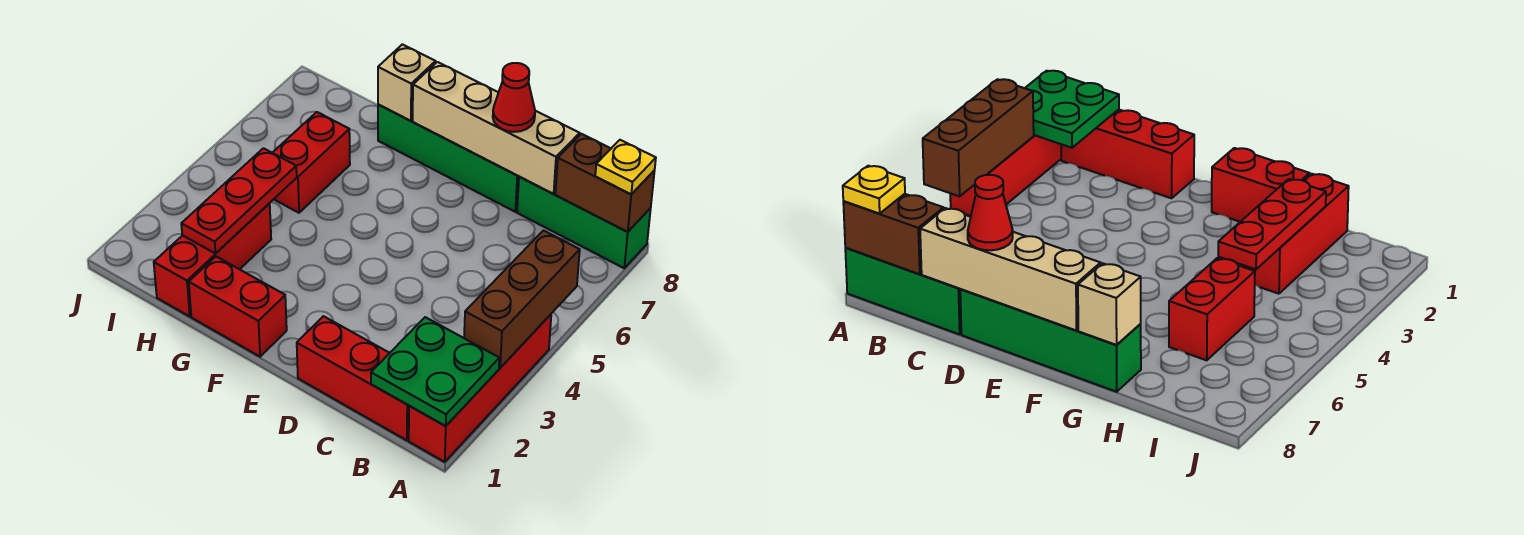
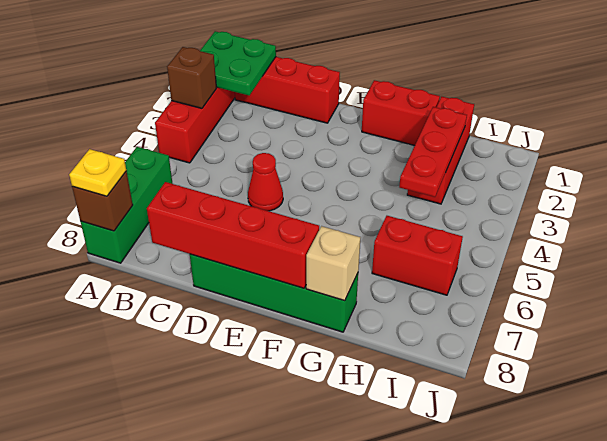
brown brick A3:A5 level 2 -> brown brick A3 level 2
green brick A8:C8 level 1 -> green brick A6:A8 level 1
brown brick A8:B8 level 2 -> brown brick A8 level 2
tan brick C8:F8 level 2 -> red brick C8:F8 level 2
red cone D8 level 3 -> red cone D5 level 1
red brick H5:H6 level 1 -> red brick H6:I6 level 1

